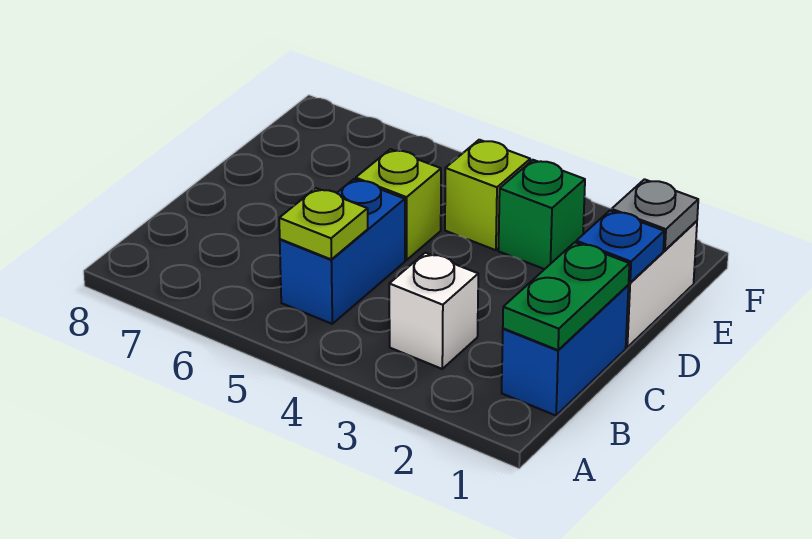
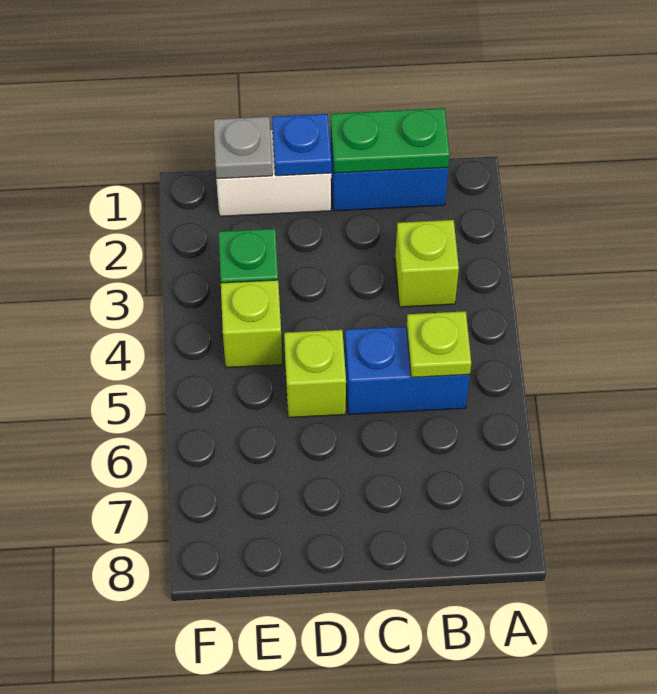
white brick B3 level 1 -> lime brick B3 level 1

